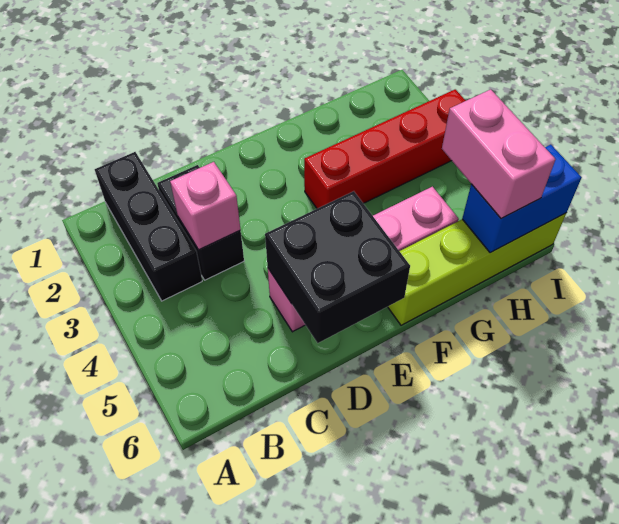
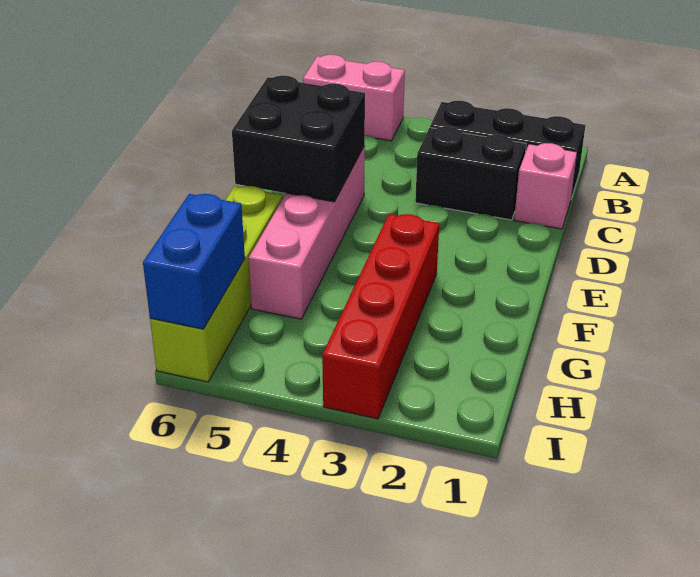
pink brick C3 level 2 -> pink brick C1 level 1
pink brick H5:H6 level 3 -> pink brick A5:A6 level 1

